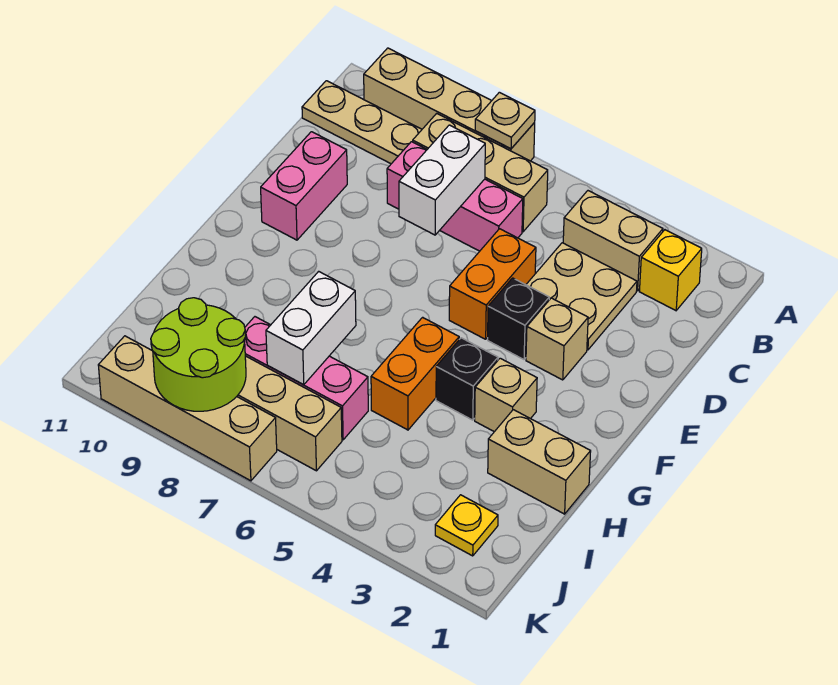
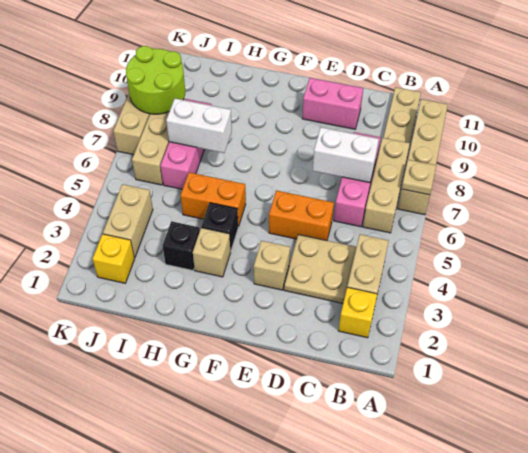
black brick E4 level 1 -> black brick H3 level 1
tan brick H1:H2 level 1 -> tan brick J3:J4 level 1
yellow plate J2 level 1 -> yellow brick J2 level 1

